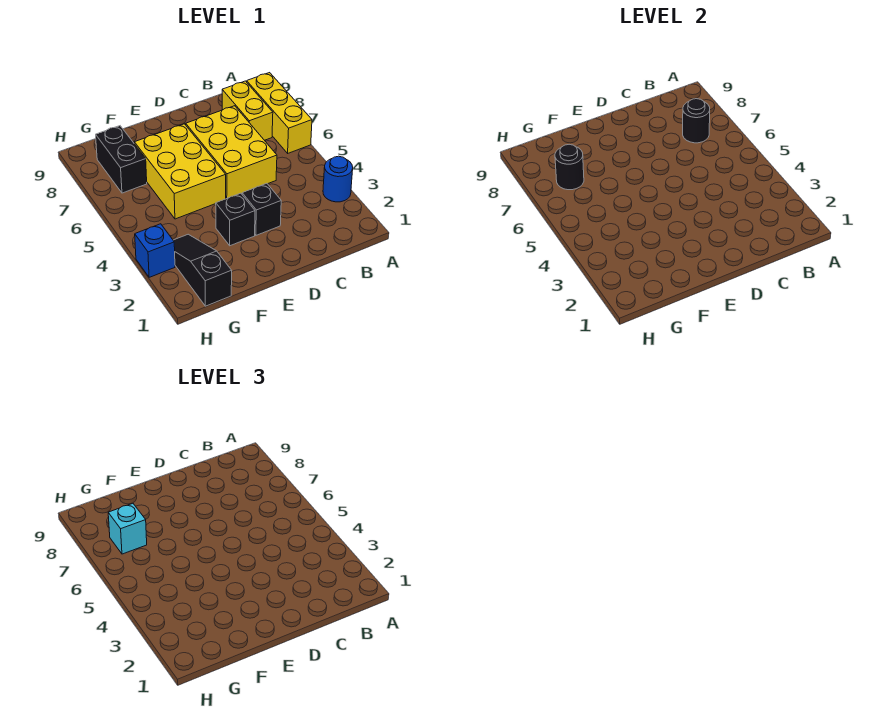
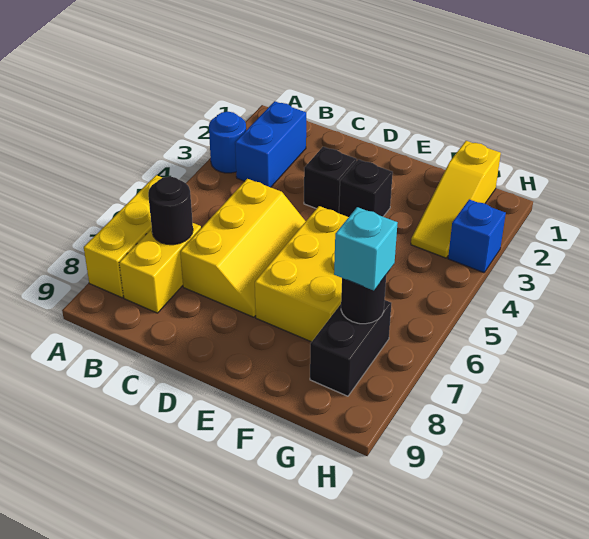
none -> blue brick B2:B3 level 1
yellow brick C5:D7 level 1 -> yellow slope C5:D7 level 1 top C
black slope G1:G3 level 1 top 1 -> yellow slope G1:G3 level 1 top 1

